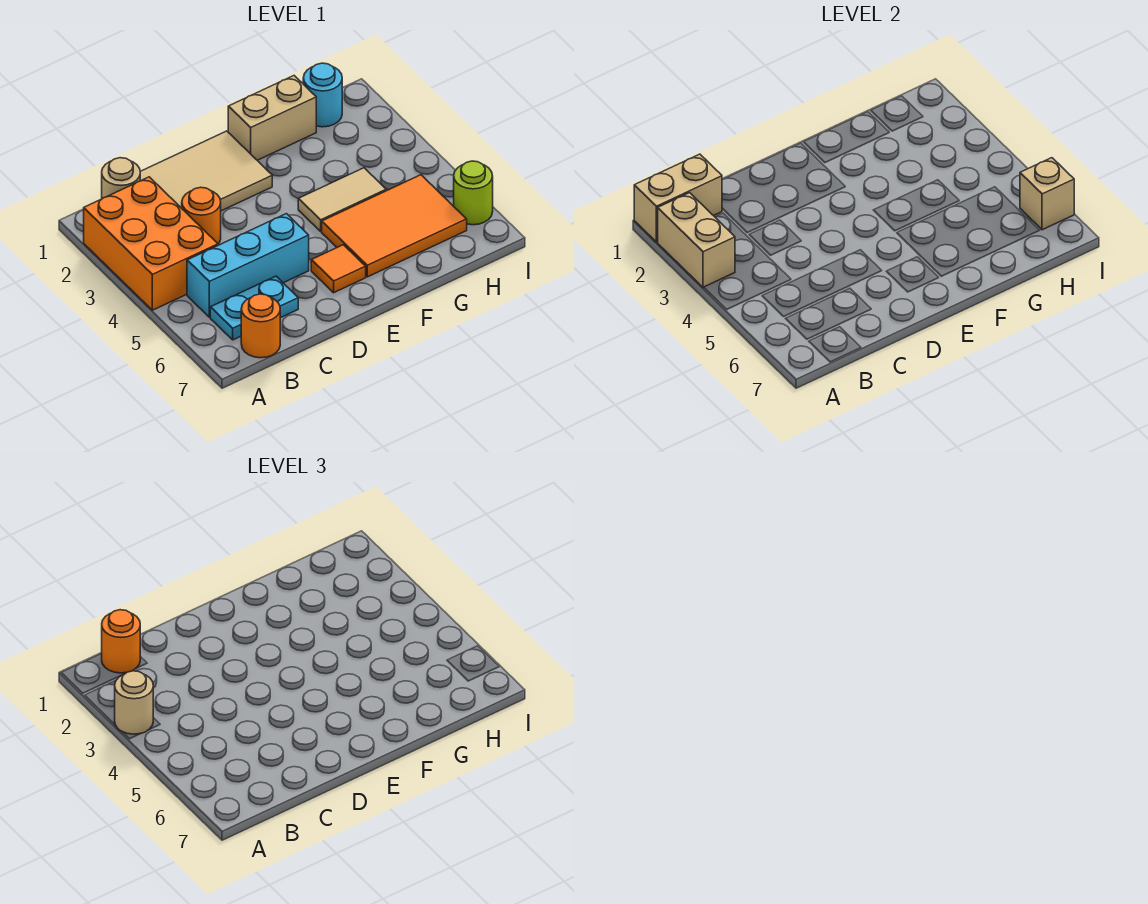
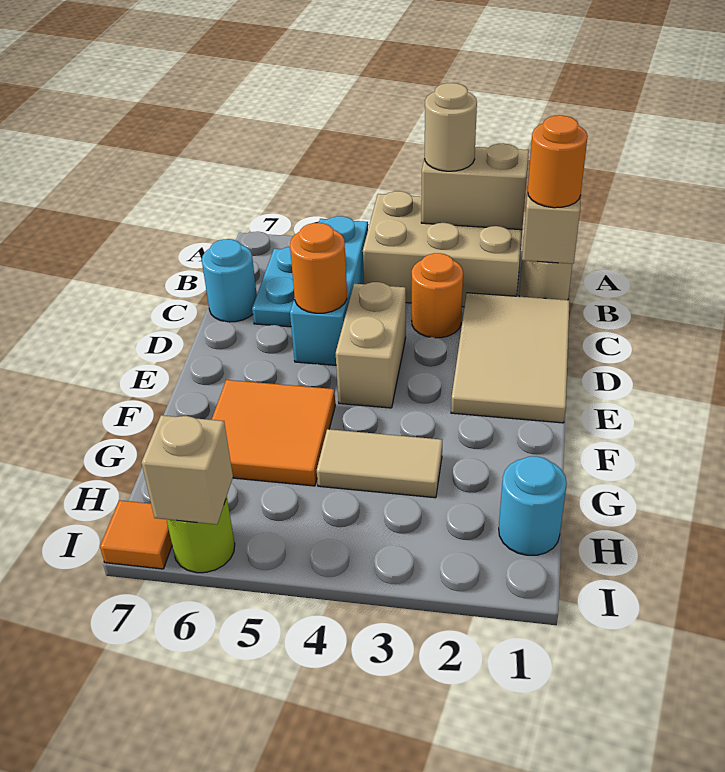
orange brick A2:B4 level 1 -> tan brick A2:B4 level 1
orange round brick B7 level 1 -> orange round brick D5 level 2
none -> cyan round brick C7 level 1
orange tile E6 level 1 -> orange tile I7 level 1
tan brick F1:G1 level 1 -> tan brick D4:E4 level 1
tan tile F4:G4 level 1 -> tan tile G3:G4 level 1
orange tile F5:H6 level 1 -> orange tile F5:G6 level 1

